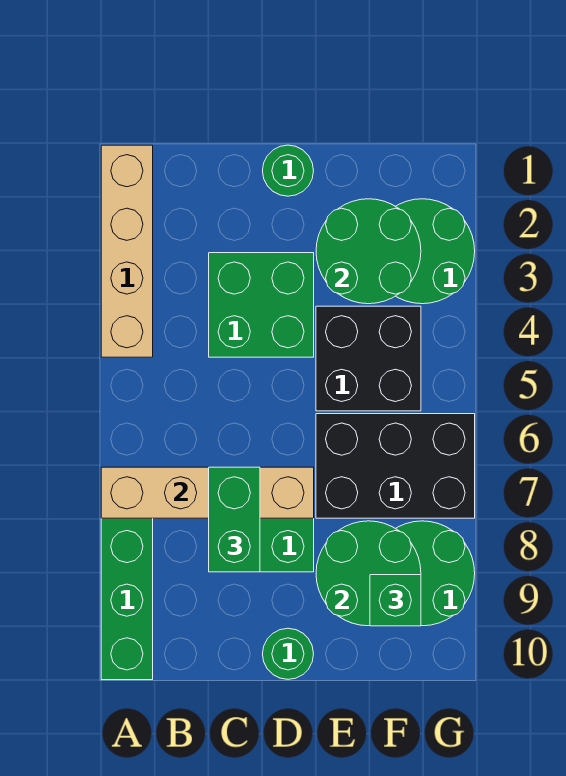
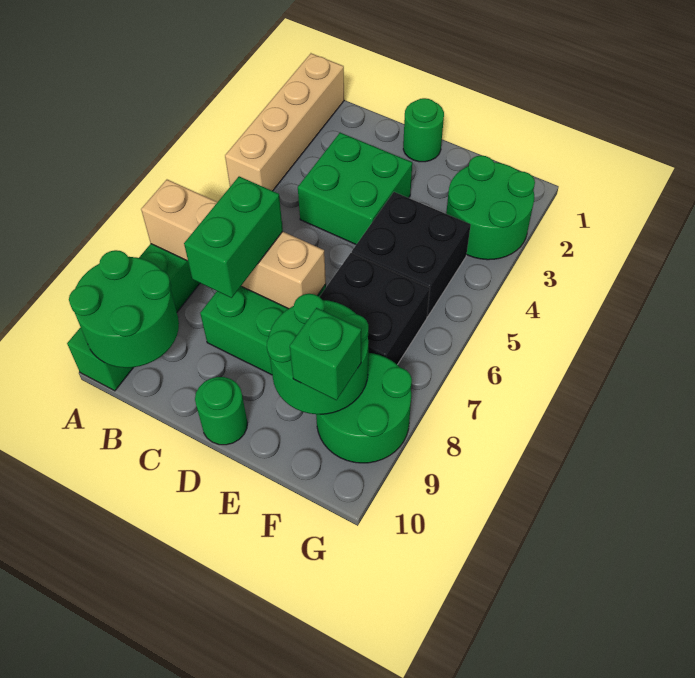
green round brick E2:F3 level 2 -> green round brick A9:B10 level 2
black brick E6:G7 level 1 -> black brick E6:F7 level 1

